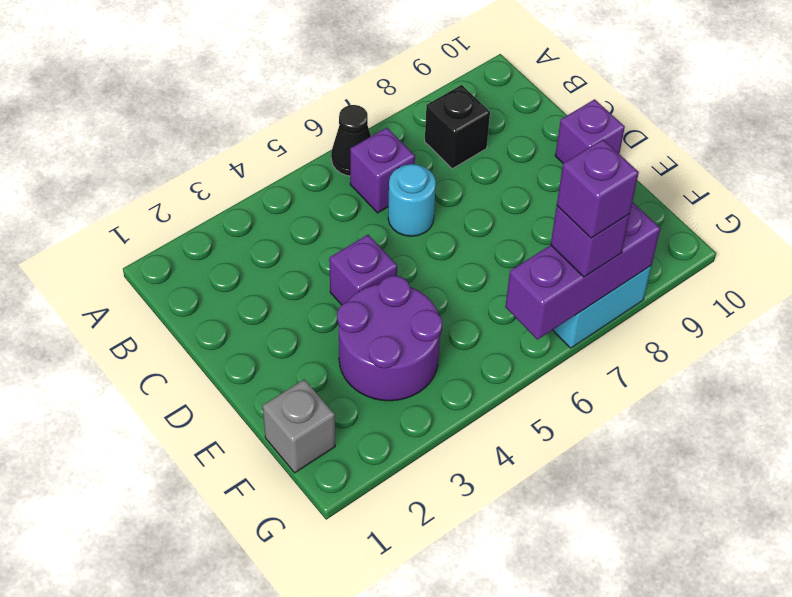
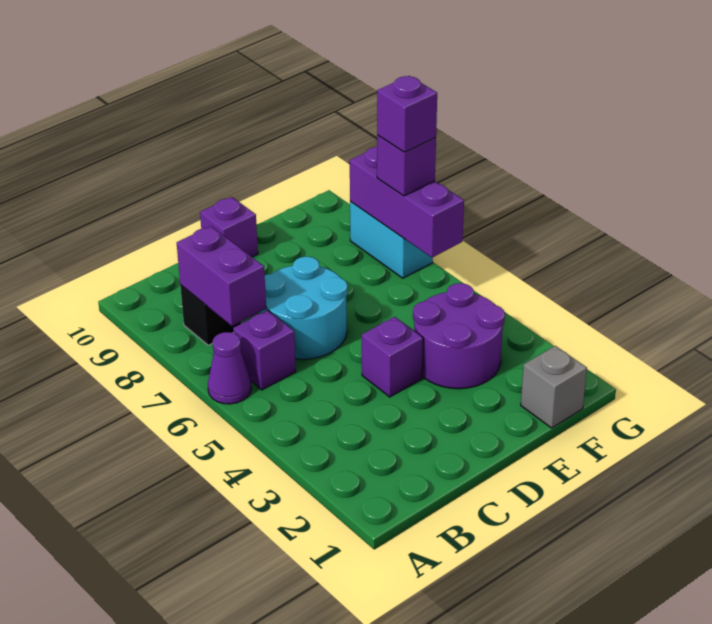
black cone A6 level 1 -> purple cone A6 level 1
none -> purple brick B7:B8 level 2
cyan round brick C6 level 1 -> cyan round brick C6:D7 level 1

